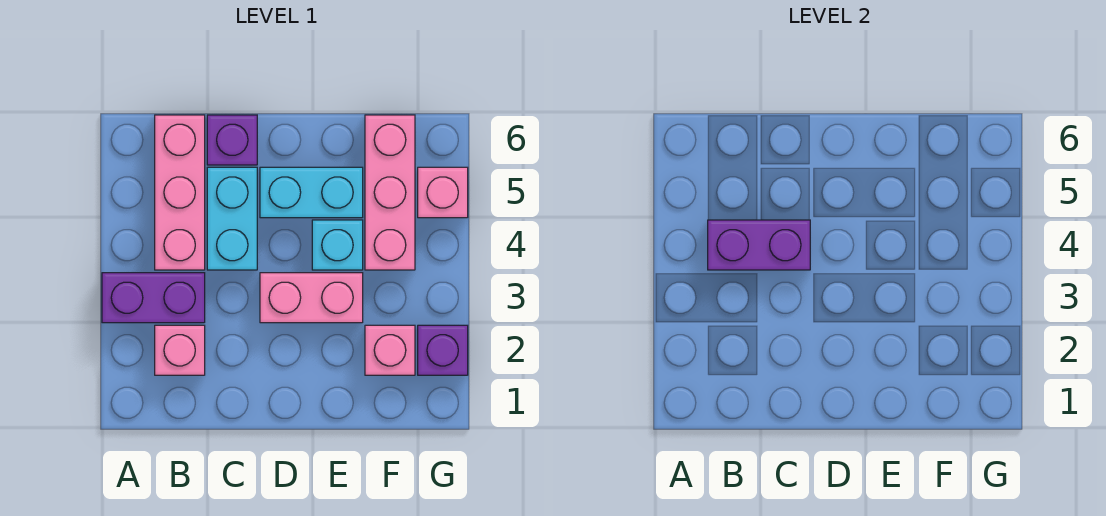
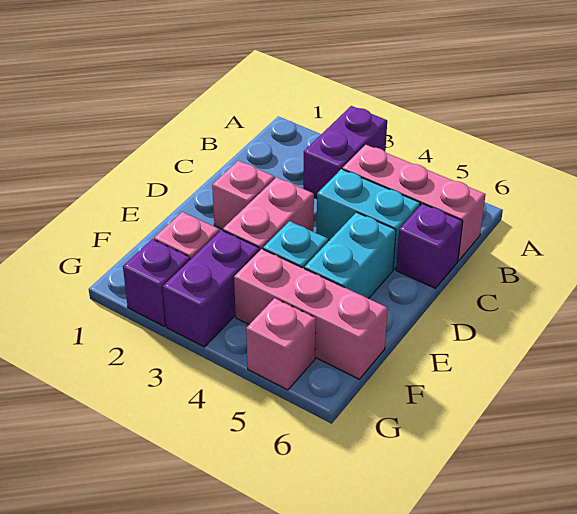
pink brick B2 level 1 -> pink brick D2 level 1
purple brick B4:C4 level 2 -> purple brick F3:G3 level 1

